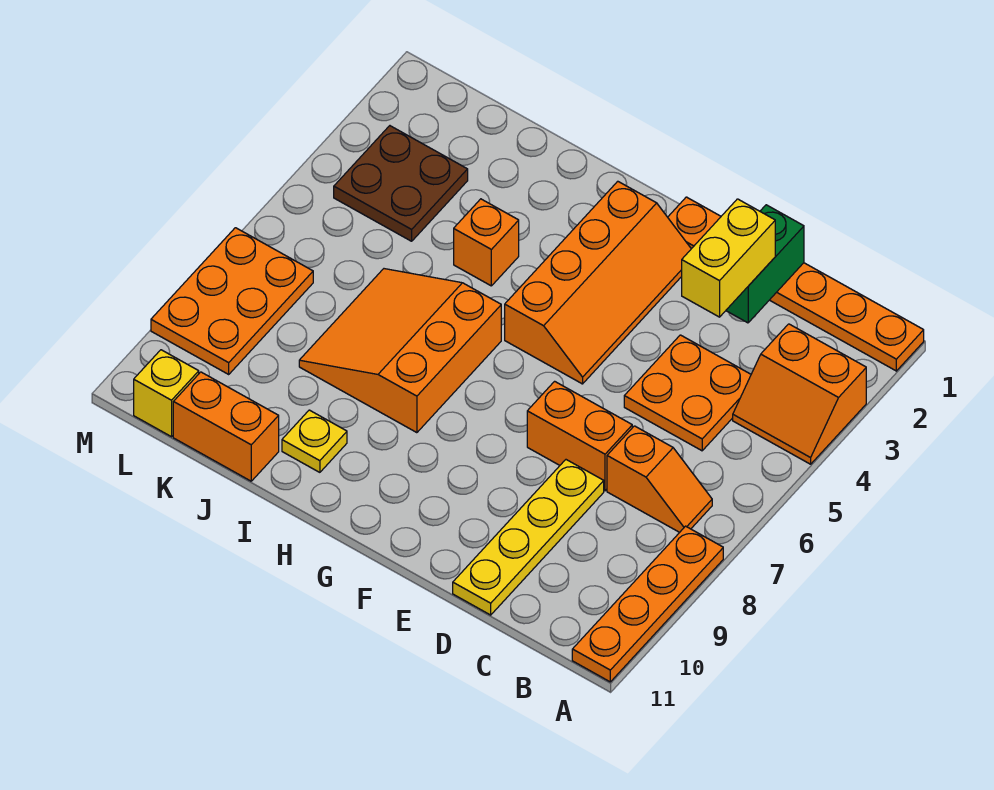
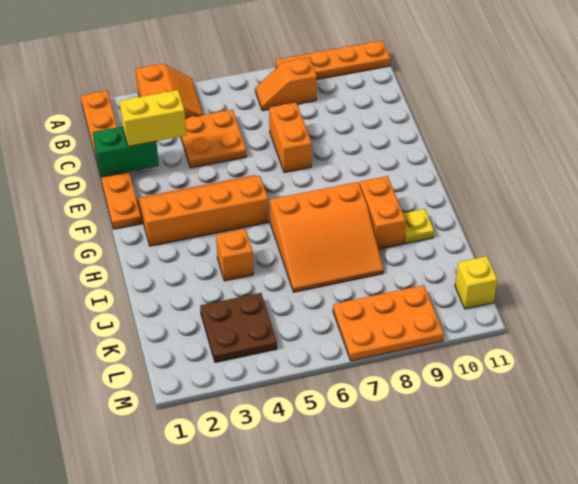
orange slope B7:C7 level 1 top C -> orange slope B7:B8 level 1 top 8
yellow plate D8:D11 level 1 -> none
orange brick J11:K11 level 1 -> orange brick H9:I9 level 1

